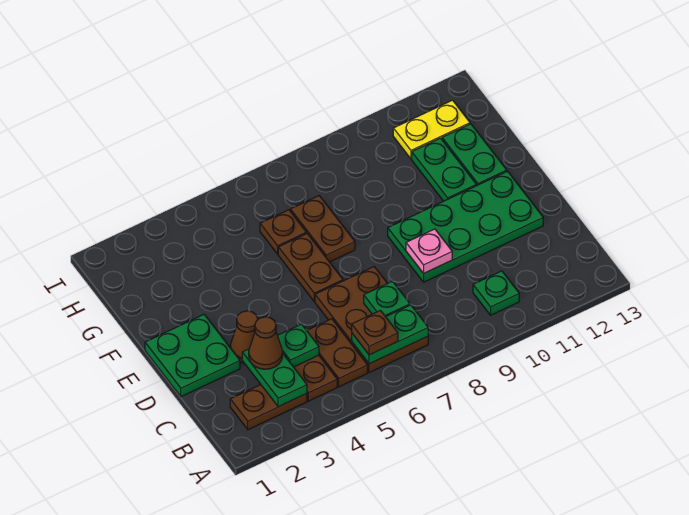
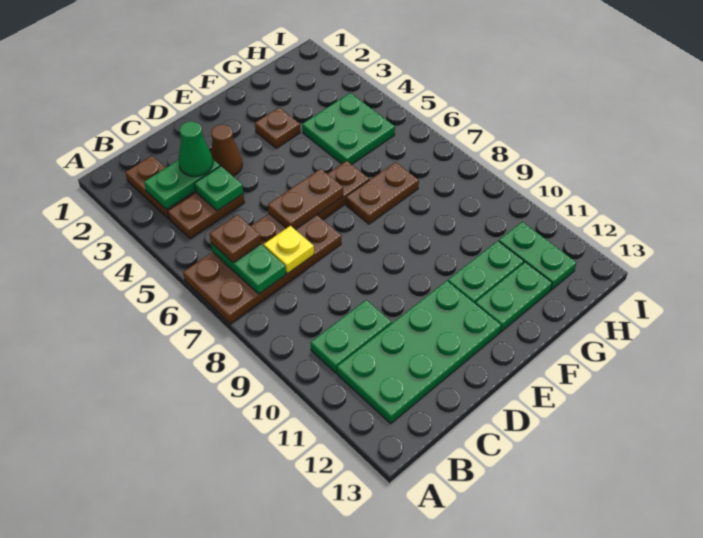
brown plate B5:C5 level 1 -> brown plate D6:E6 level 2
brown plate B6:D7 level 1 -> brown plate A6:D7 level 1
green plate B10 level 1 -> green plate B10:C10 level 1
brown cone C3 level 3 -> green cone C3 level 3
green plate C7 level 2 -> yellow plate C7 level 2
green plate D1:E2 level 1 -> green plate G4:H5 level 1
green plate D9:E12 level 1 -> green plate B11:E12 level 1
pink plate D9 level 2 -> none
brown plate G6 level 1 -> brown plate F3 level 1
yellow plate H11:H12 level 1 -> green plate H11:H12 level 1

